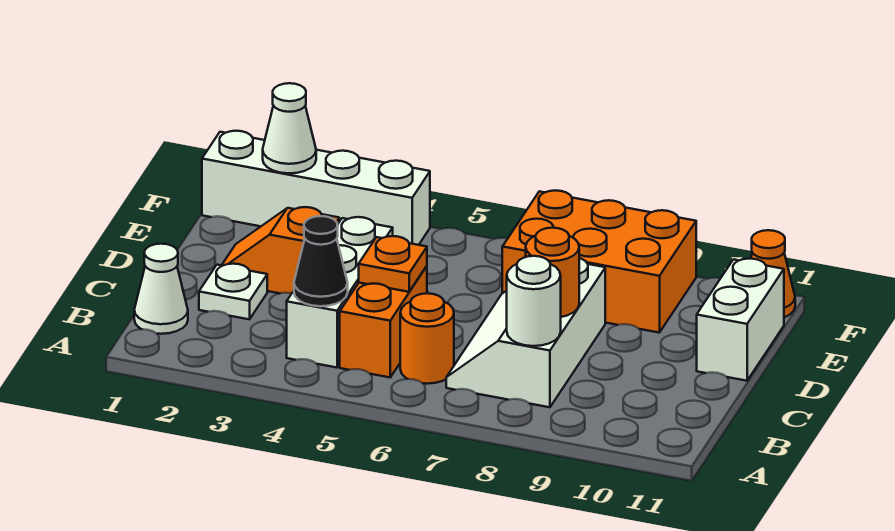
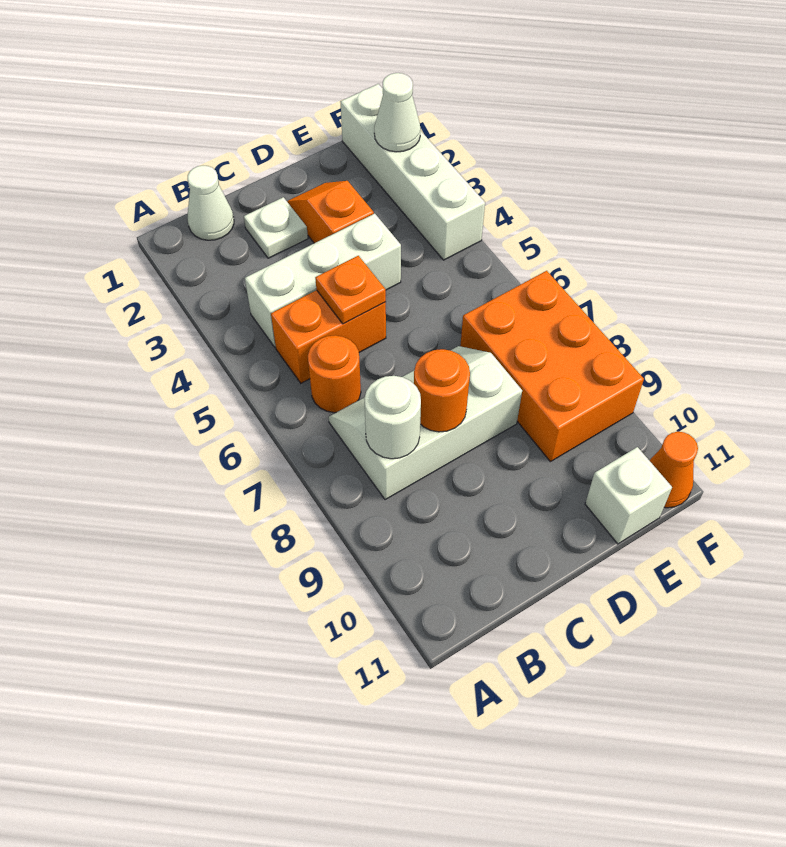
black cone B4 level 2 -> none
white brick D11:E11 level 1 -> white brick E11 level 1

